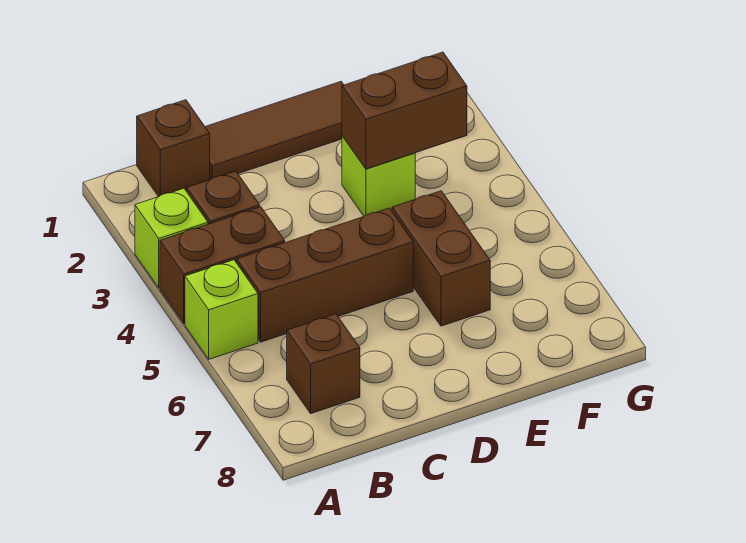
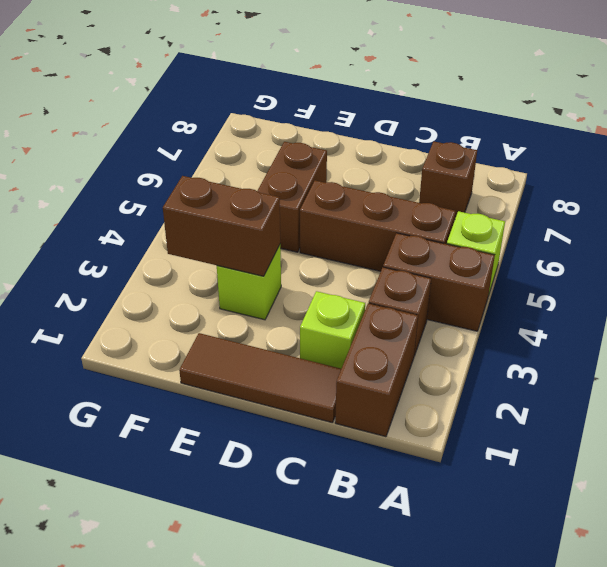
lime brick A3 level 1 -> lime brick C2 level 1
brown brick B1 level 1 -> brown brick B1:B2 level 1

